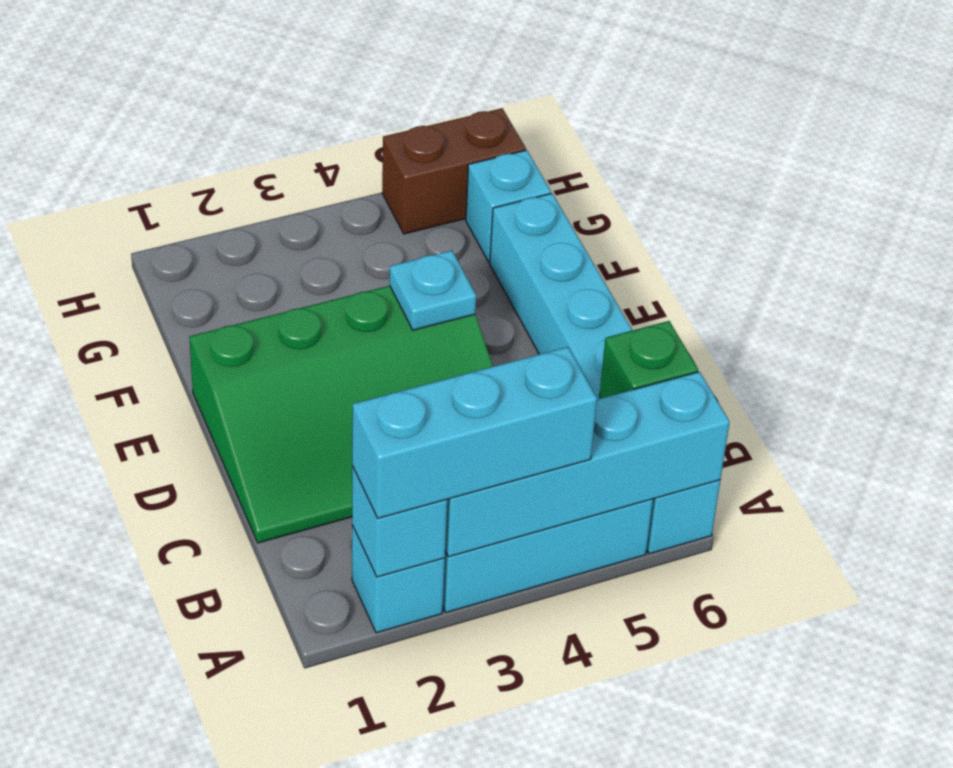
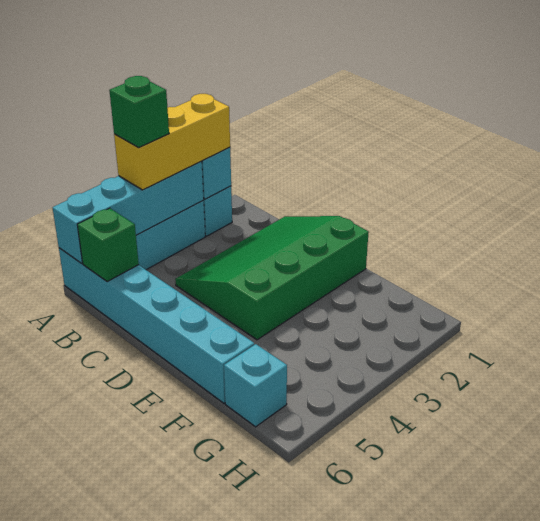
cyan brick A2:A4 level 3 -> yellow brick A2:A4 level 3
none -> green brick A4 level 4
cyan plate E4 level 2 -> none
brown brick H5:H6 level 1 -> none

